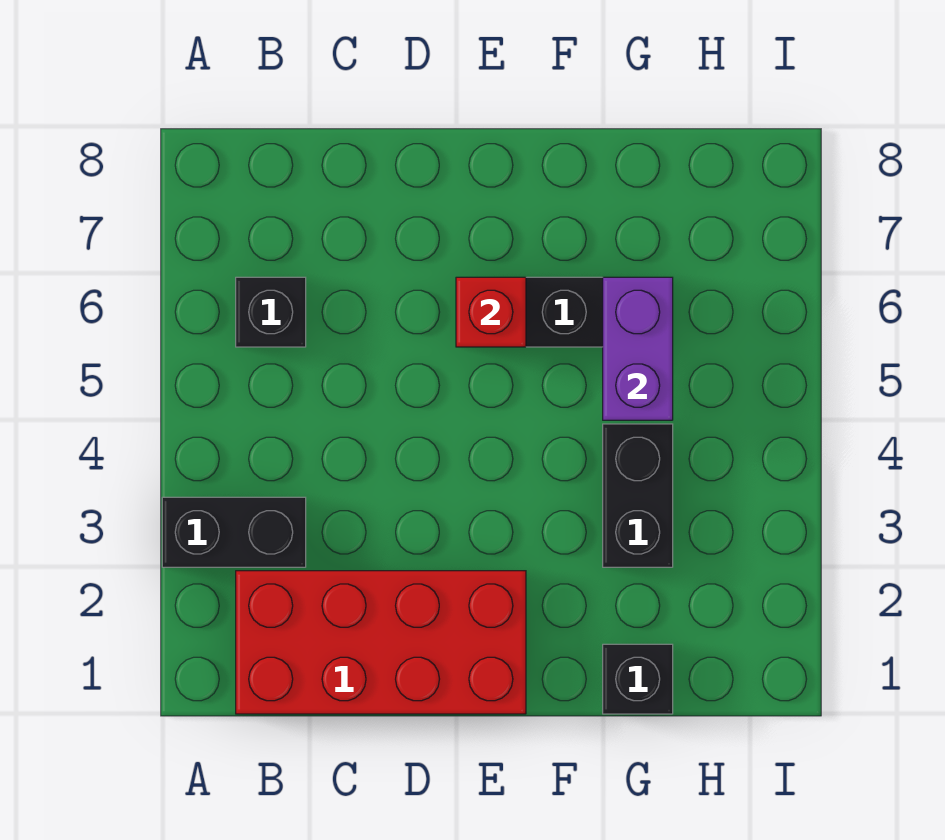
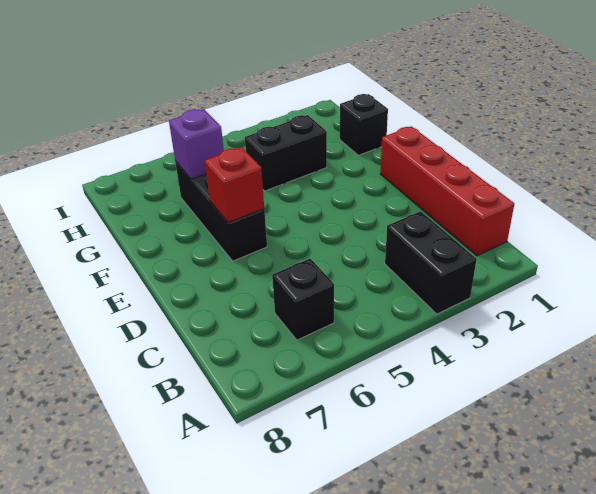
red brick B1:E2 level 1 -> red brick B1:E1 level 1
purple brick G5:G6 level 2 -> purple brick G6 level 2

